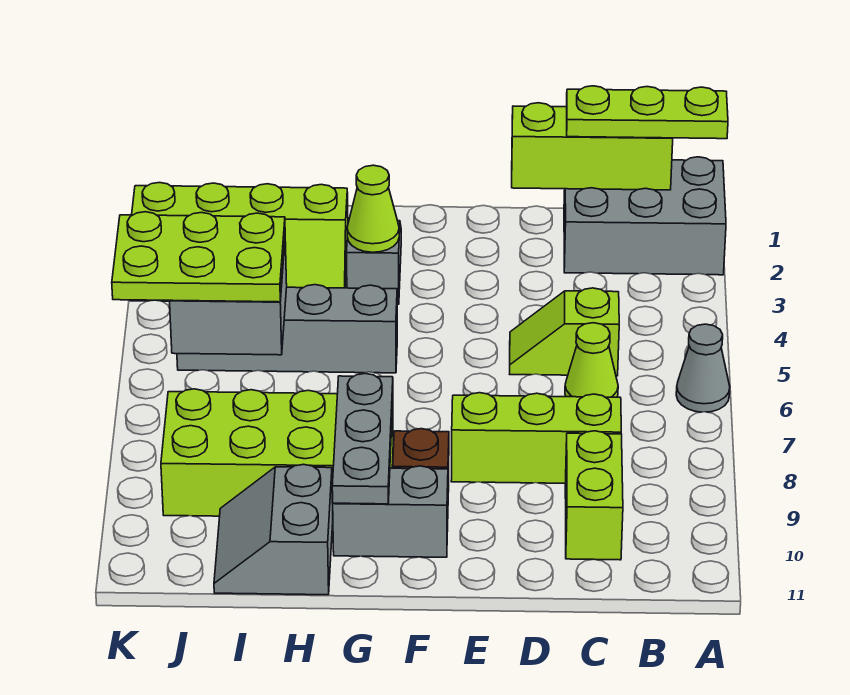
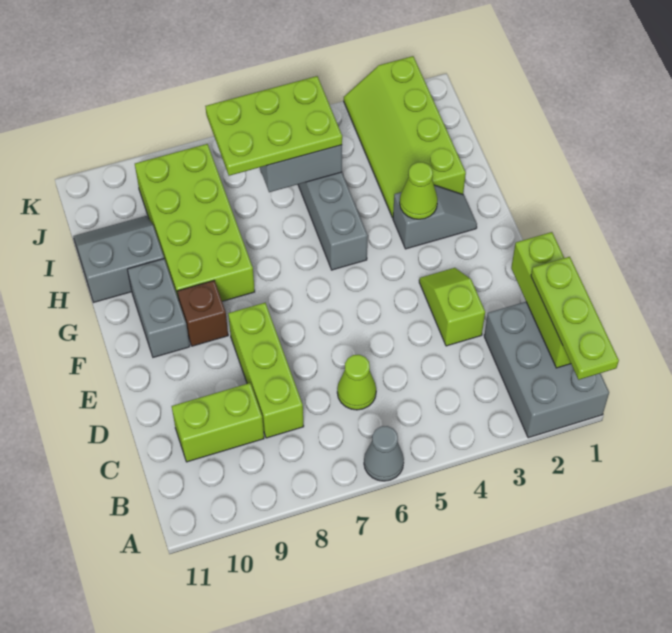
lime slope C5:D5 level 1 top C -> lime slope D3:E3 level 1 top D
grey plate G8:G10 level 2 -> none
lime plate I5:K6 level 3 -> lime plate I5:J7 level 3

